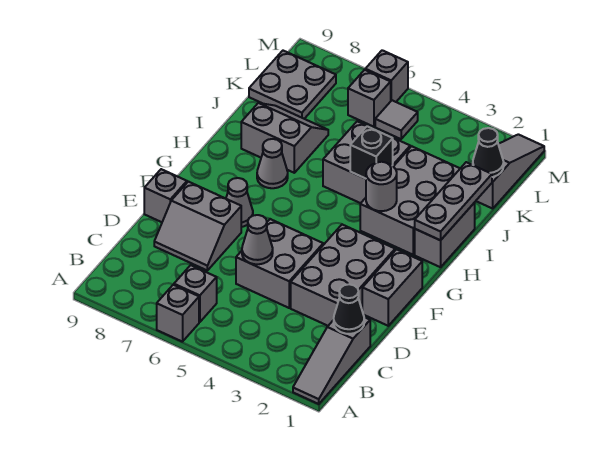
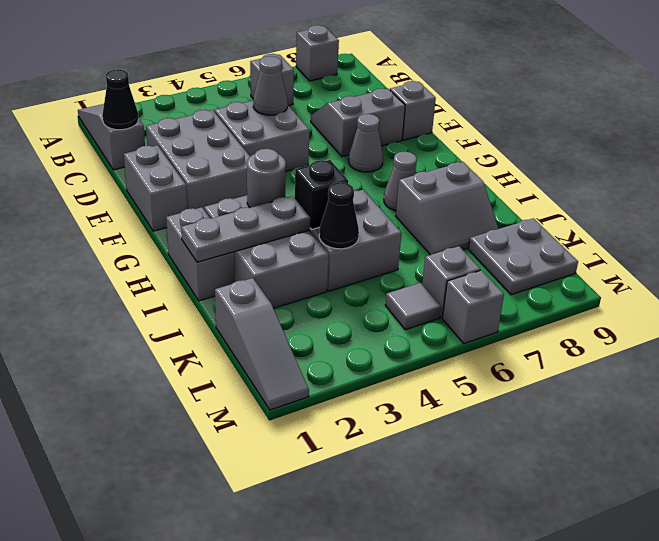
grey brick A6 level 1 -> grey brick A8 level 1
grey plate H1:J1 level 2 -> grey plate I1:I3 level 2
black cone K1 level 2 -> black cone J4 level 2

